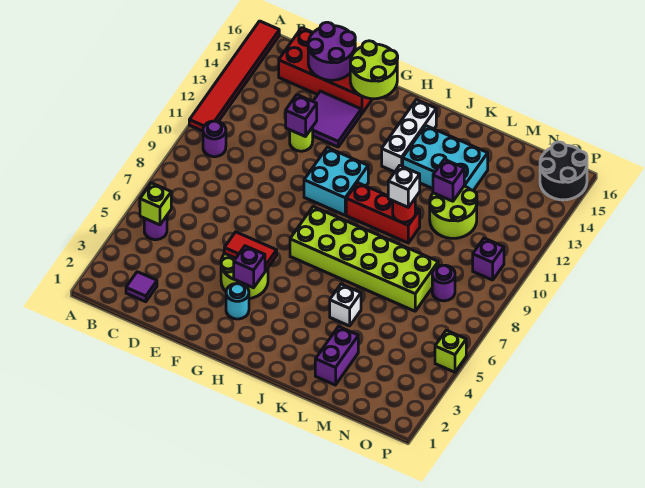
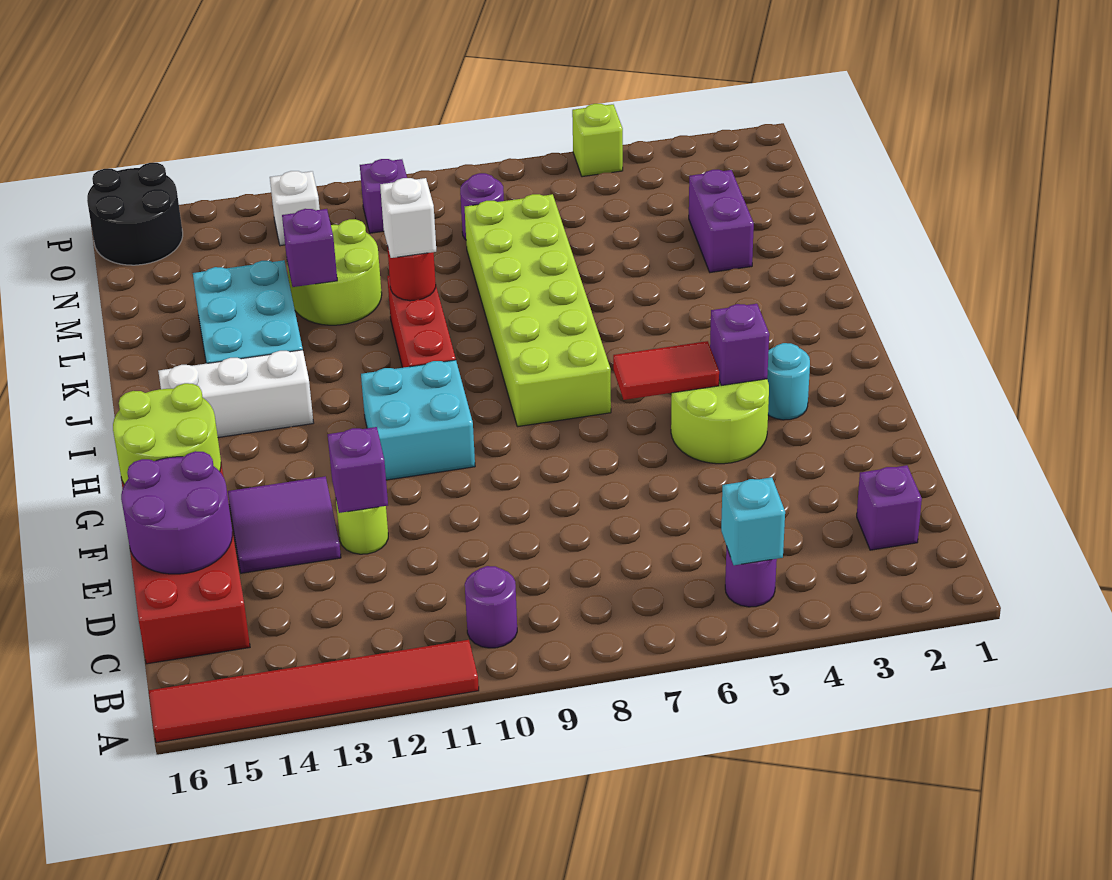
lime brick B5 level 2 -> cyan brick B5 level 2
purple tile C2 level 1 -> purple brick C2 level 1
red tile F5:G5 level 2 -> red tile G5:G6 level 2
white brick K5 level 1 -> white brick O12 level 1
purple brick L2:L3 level 1 -> purple brick L3:M3 level 1

